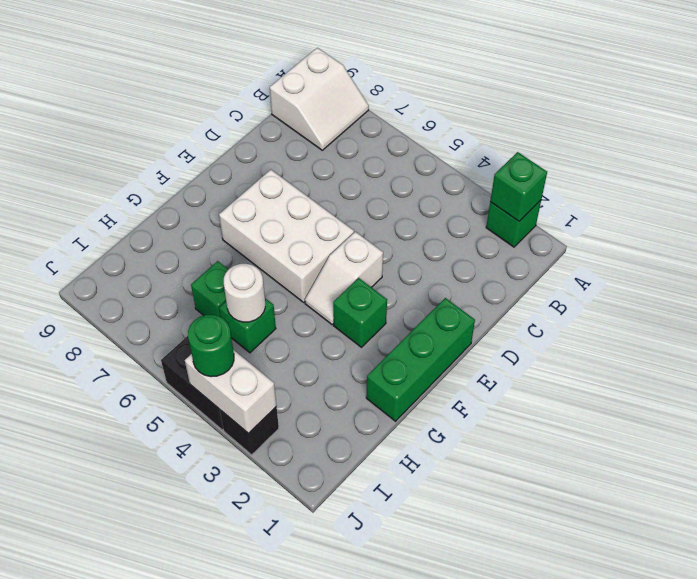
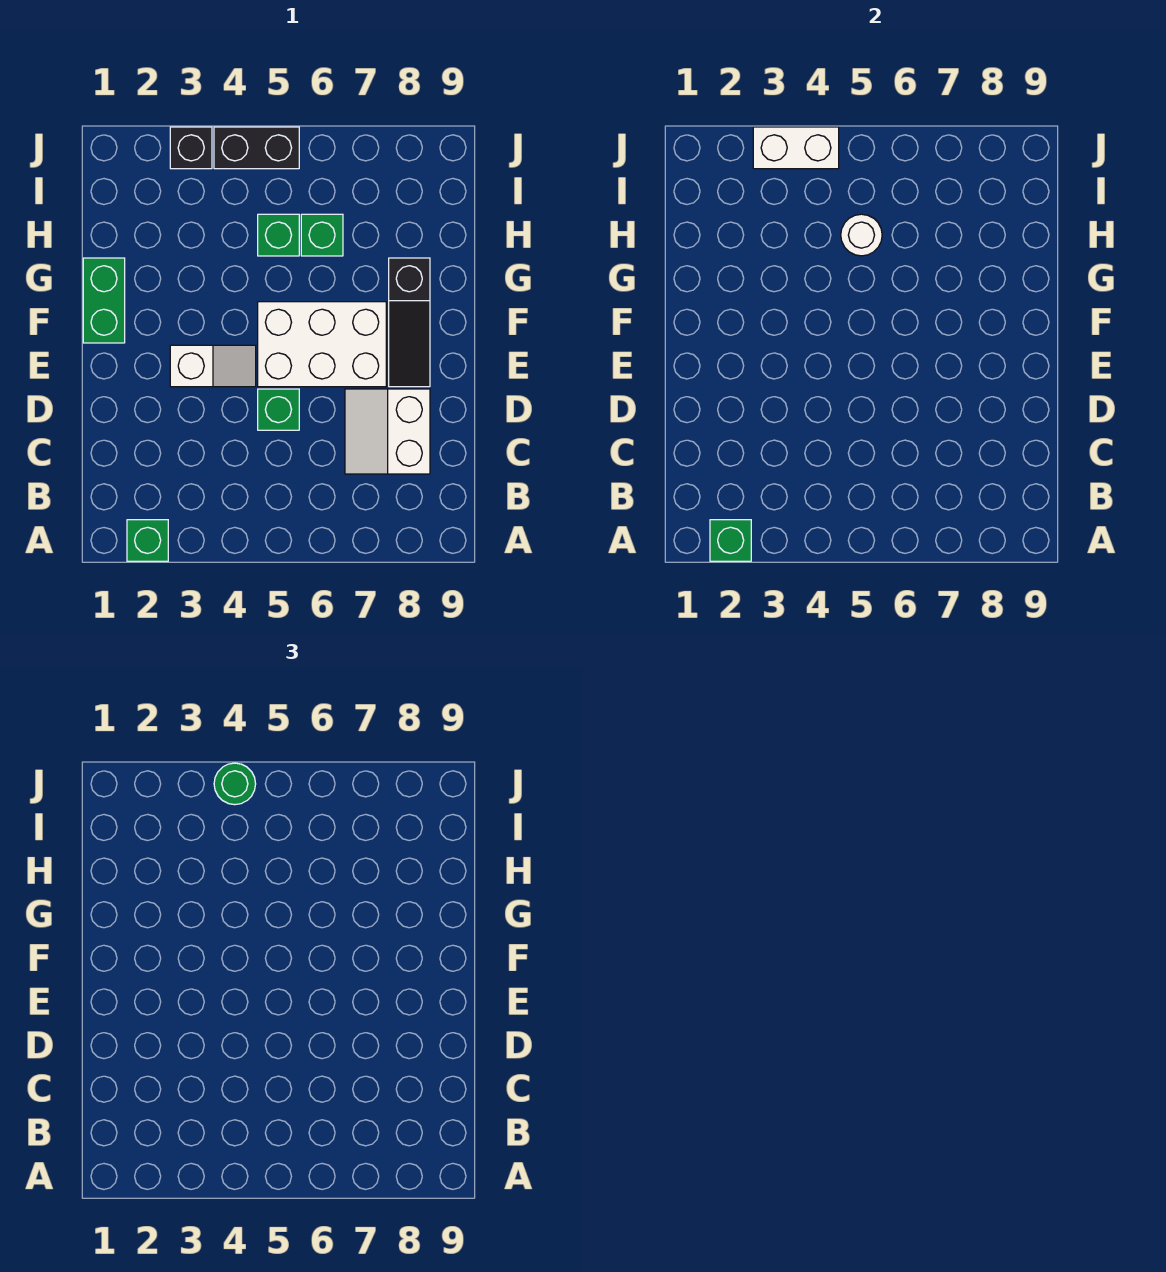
white slope A8:B9 level 1 top 9 -> white slope C7:D8 level 1 top 8
green brick E1:G1 level 1 -> green brick F1:G1 level 1
white slope E4:F4 level 1 top E -> white slope E3:E4 level 1 top 3
none -> black slope E8:G8 level 1 top G
green brick F3 level 1 -> green brick D5 level 1

